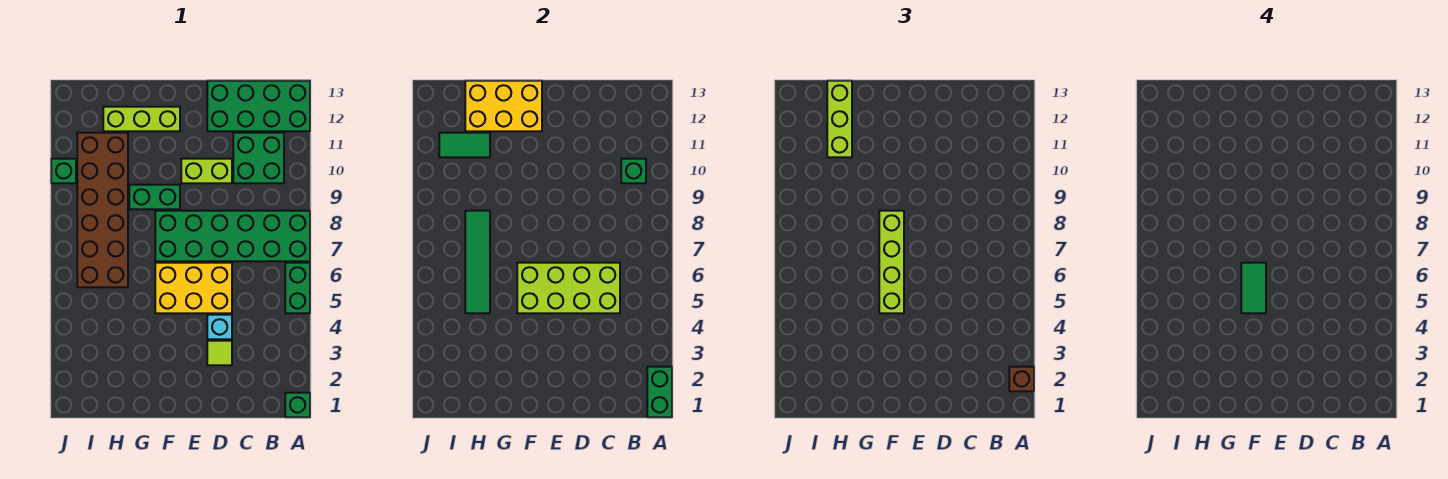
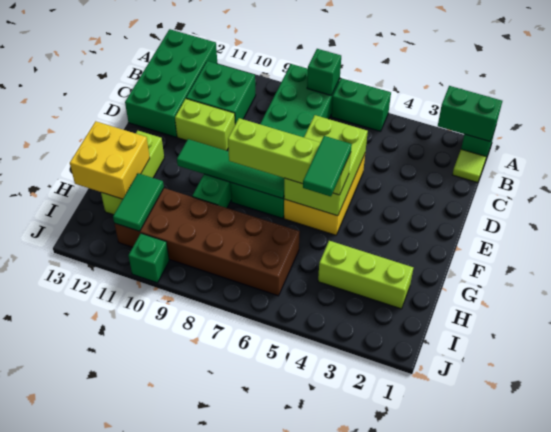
brown brick A2 level 3 -> none
green brick B10 level 2 -> green brick A7 level 2
lime brick C5:F6 level 2 -> lime brick D5:F6 level 2
lime tile D3 level 1 -> lime tile B1 level 1
cyan brick D4 level 1 -> none
lime brick D10:E10 level 1 -> lime brick D10:D11 level 1
green tile F5:F6 level 4 -> green tile F5:G5 level 4
yellow brick F12:H13 level 2 -> yellow brick G12:H13 level 2
green tile H5:H8 level 2 -> green tile F7:F10 level 2
lime brick H11:H13 level 3 -> lime brick H2:H4 level 1

